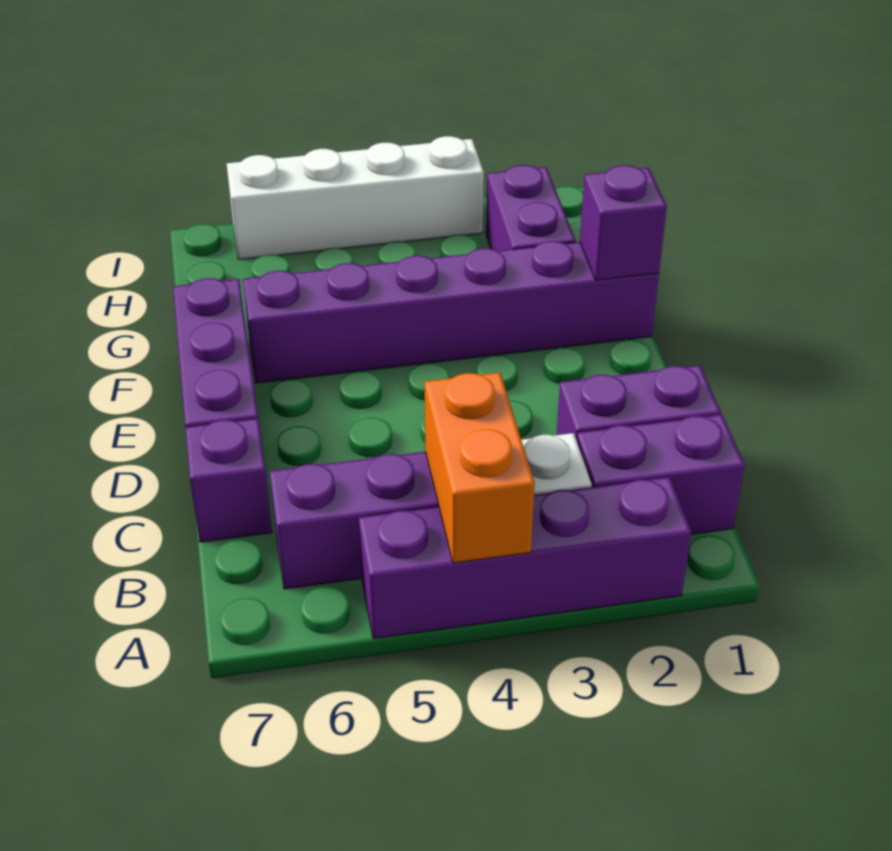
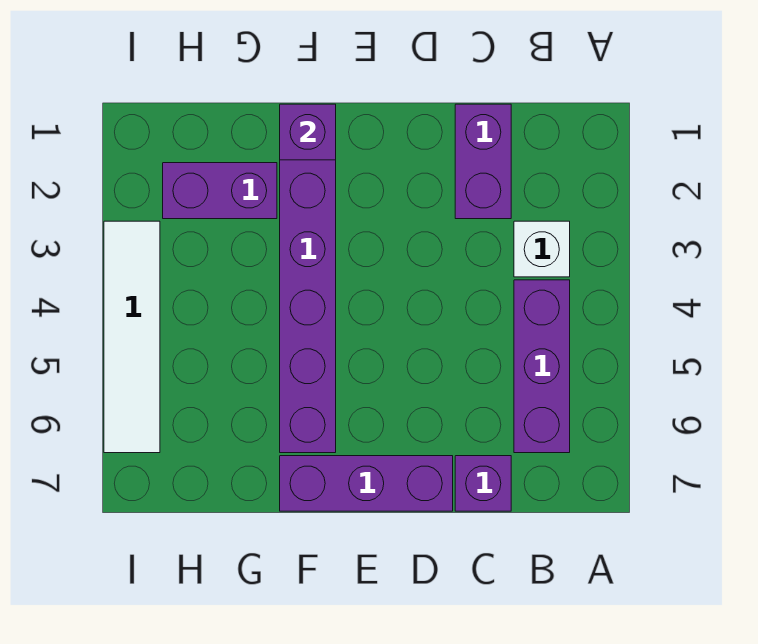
purple brick A2:A5 level 1 -> none
orange brick A4:B4 level 2 -> none
purple brick B1:B2 level 1 -> none
white brick I3:I6 level 1 -> white tile I3:I6 level 1

